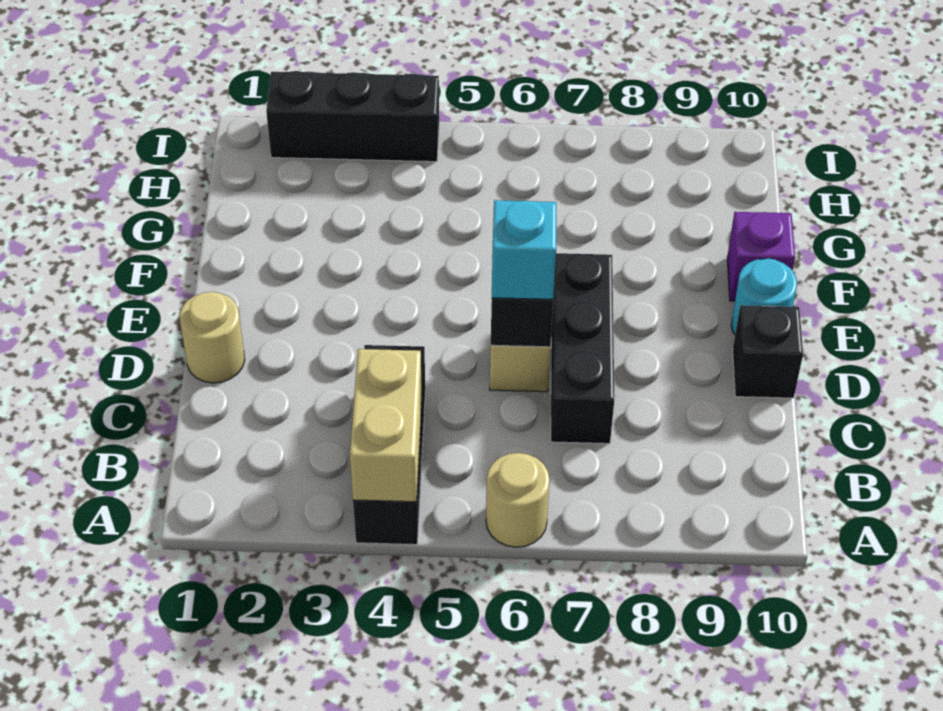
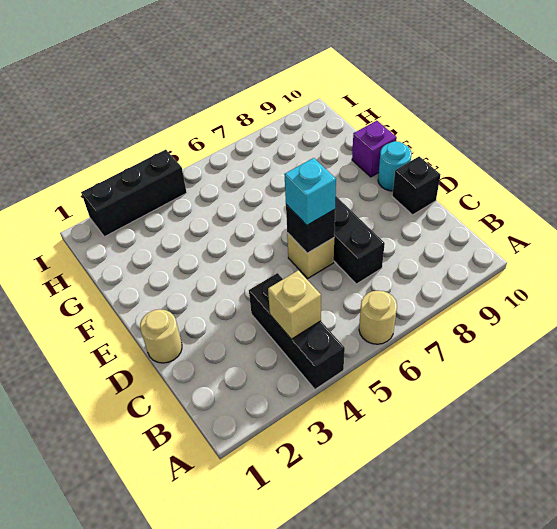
tan brick A4:B4 level 2 -> tan brick B4 level 2

